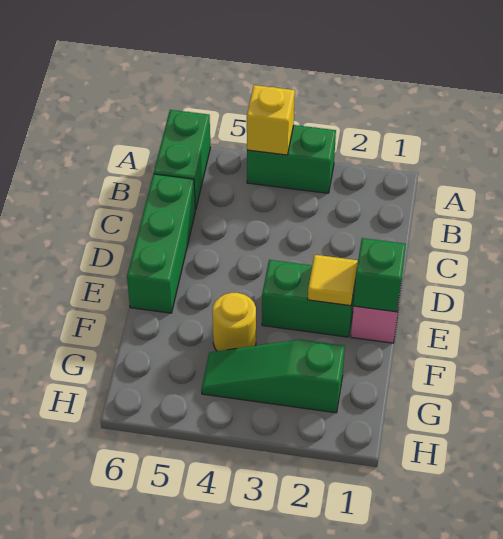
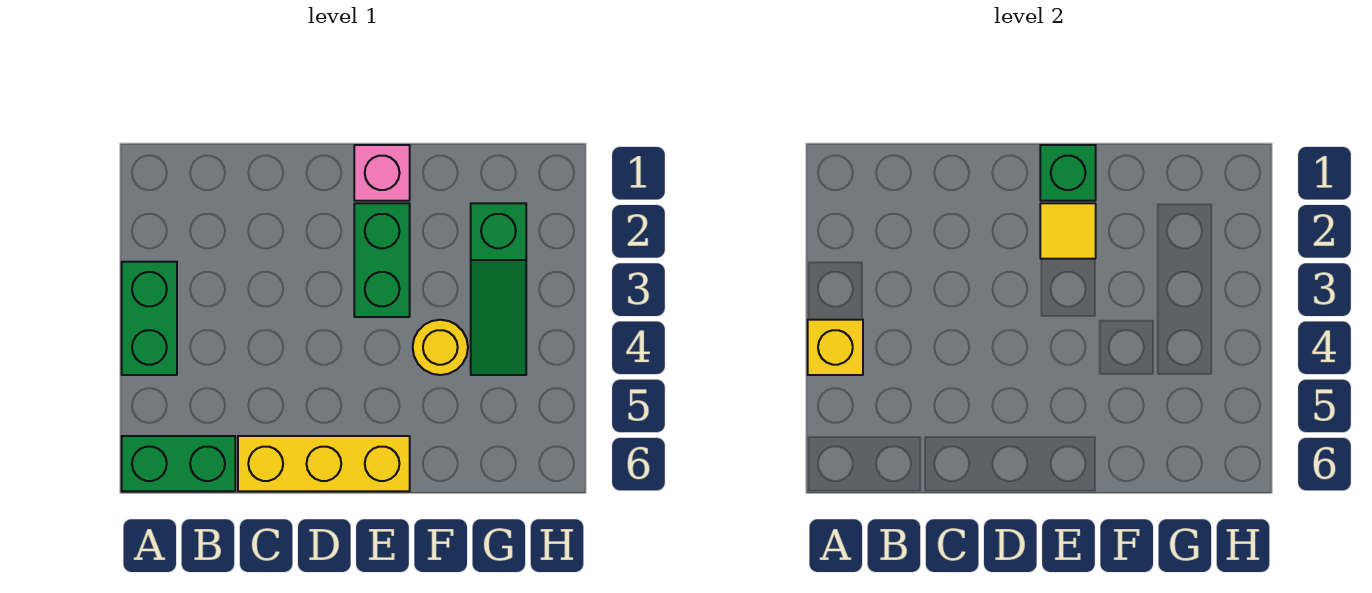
green brick C6:E6 level 1 -> yellow brick C6:E6 level 1

